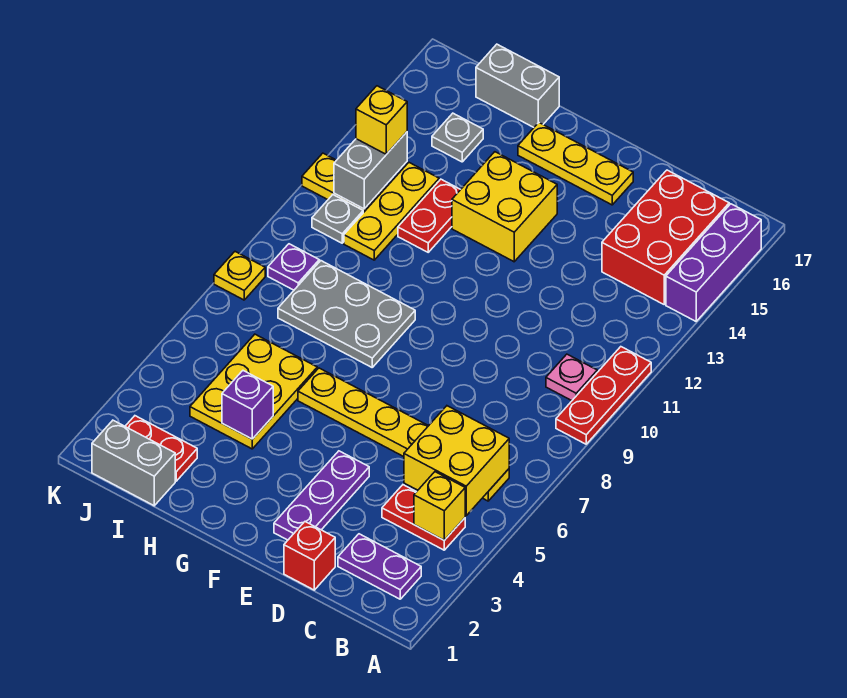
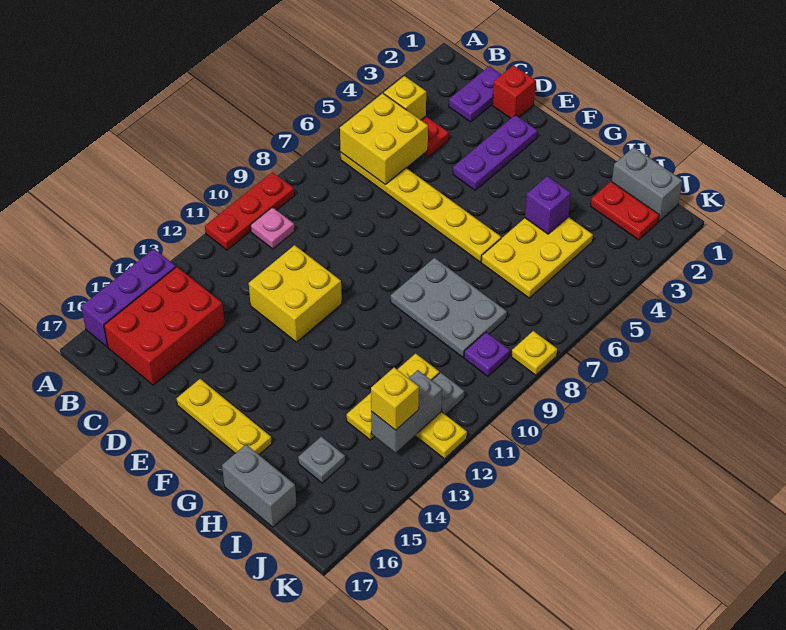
purple plate B2:C2 level 1 -> purple plate C1:C2 level 1
yellow brick F13:G14 level 1 -> yellow brick D11:E12 level 1
red plate H12:H13 level 1 -> none

